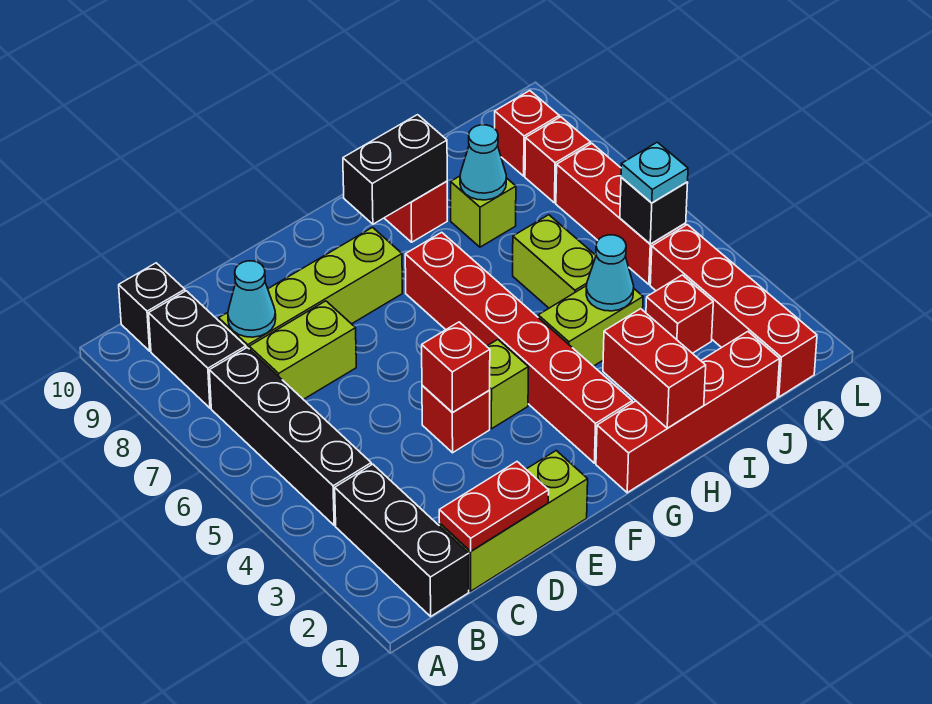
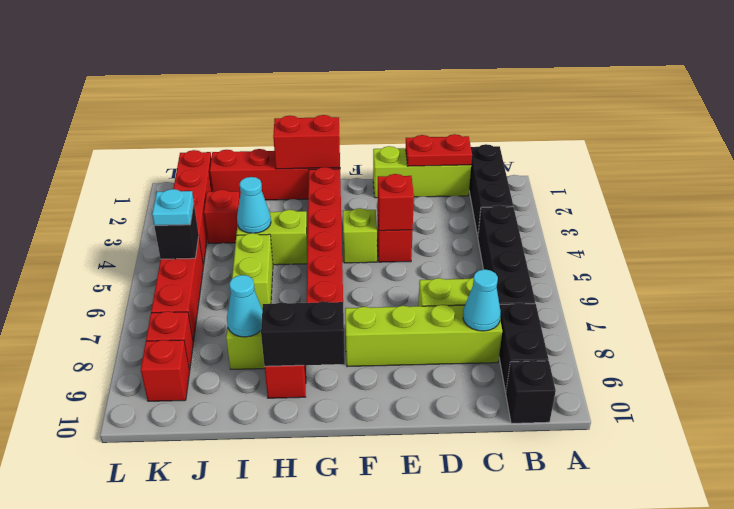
red brick H1:H2 level 2 -> red brick G1:H1 level 2

